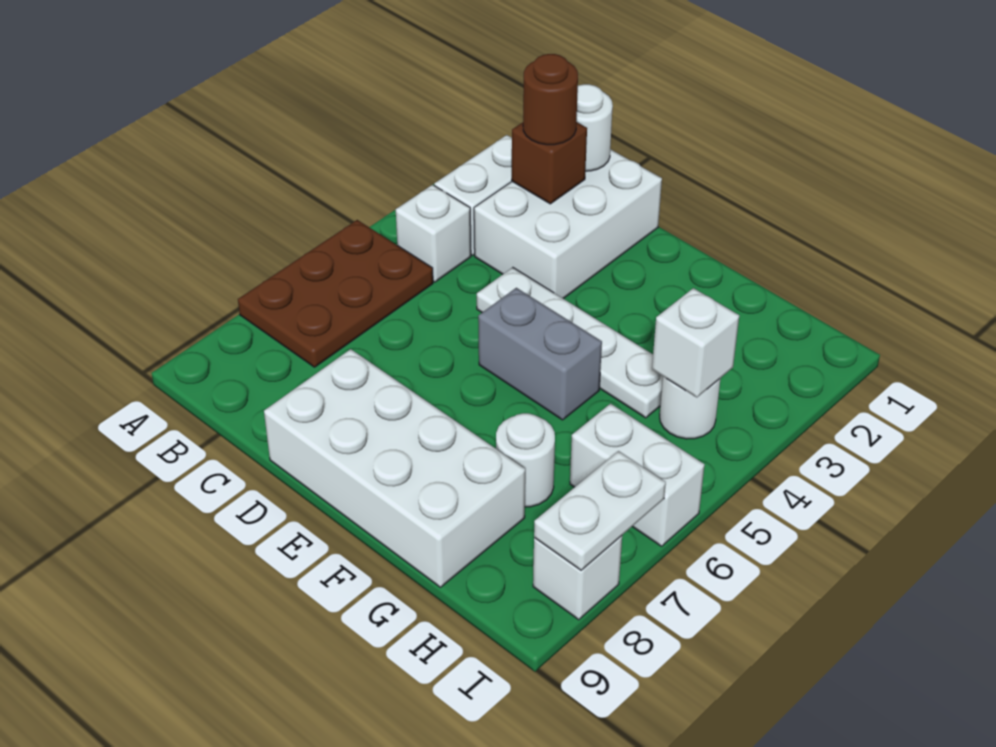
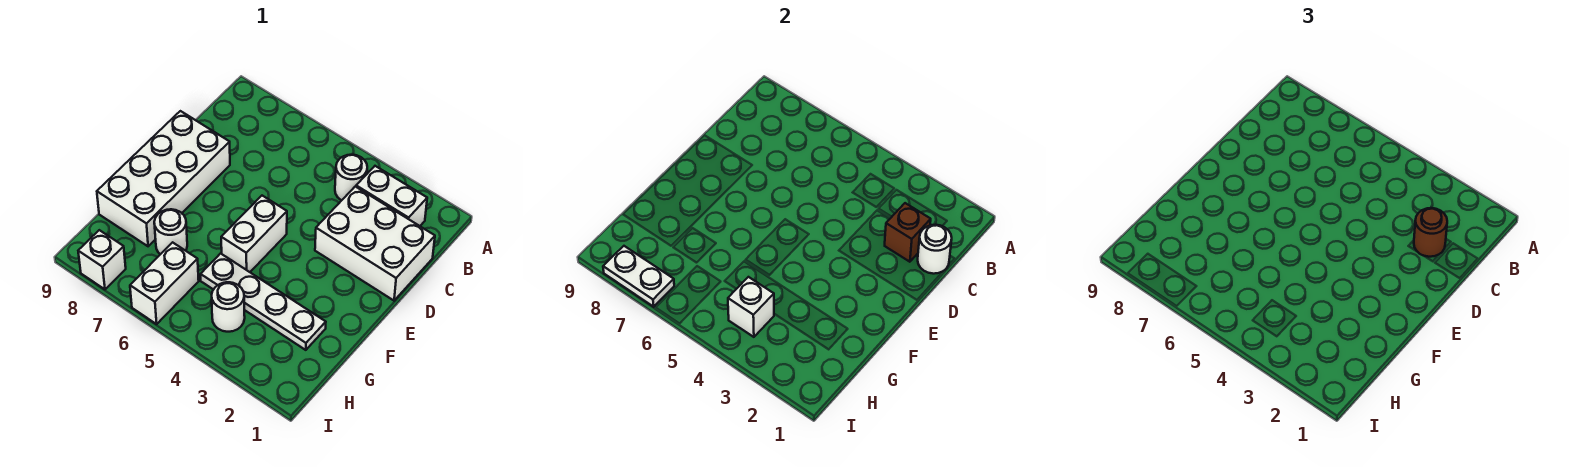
brown plate A5:B7 level 1 -> none
white brick B4 level 1 -> white round brick B4 level 1
white plate D4:G4 level 1 -> white plate G2:G5 level 1
grey brick E5:F5 level 1 -> white brick E5:F5 level 1

